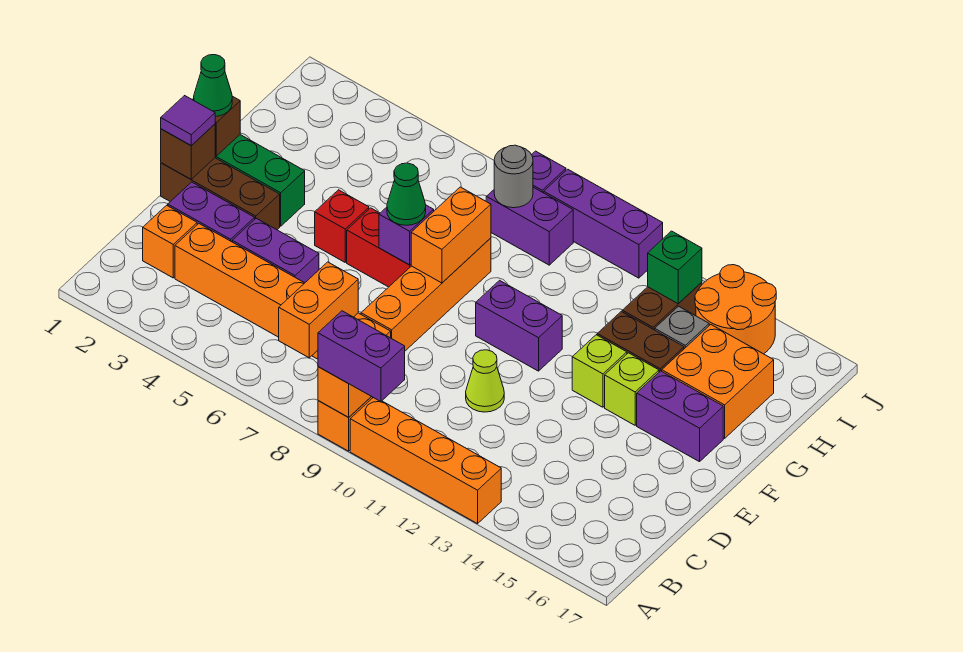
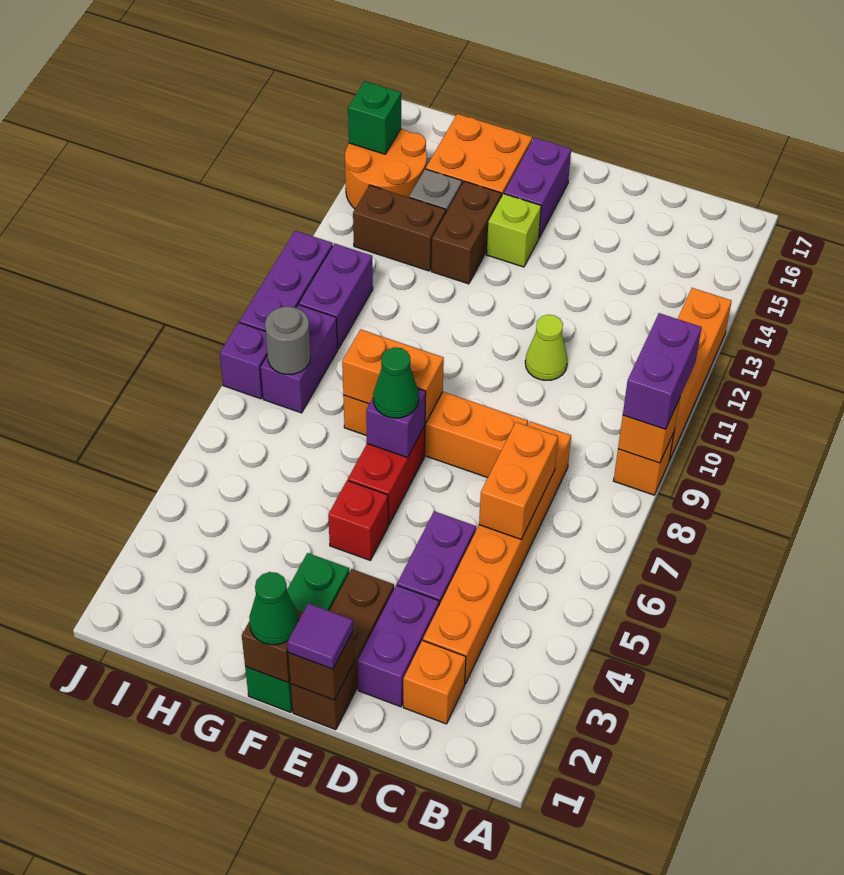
orange brick B7:C7 level 2 -> orange brick C6:C7 level 2
purple brick F10:F11 level 1 -> purple brick I10:I11 level 1
lime brick F13 level 1 -> none
green brick I13 level 2 -> green brick J15 level 2

